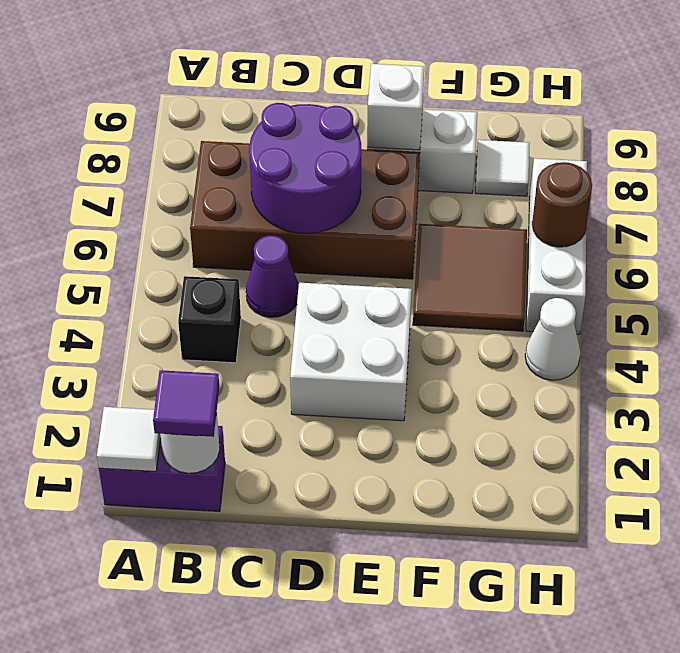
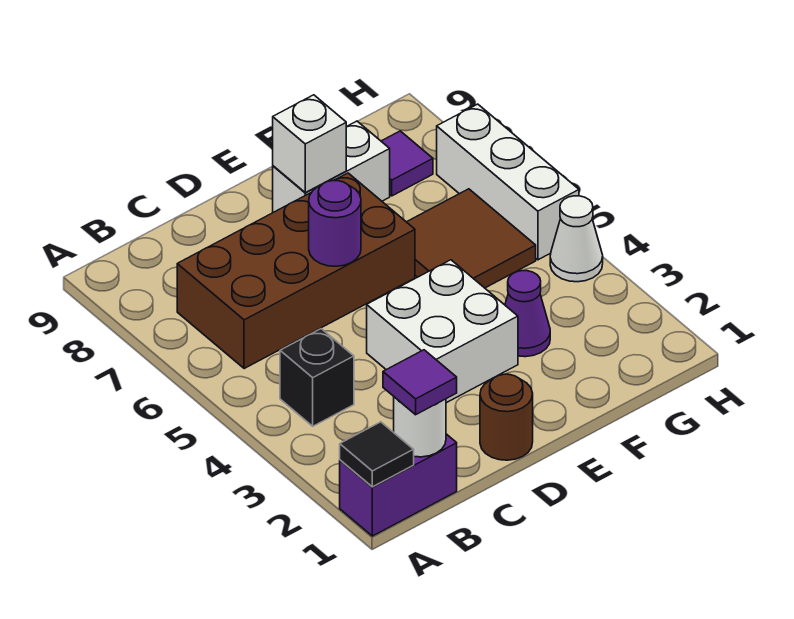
white tile A1 level 2 -> black tile A1 level 2
purple cone C5 level 1 -> purple cone F3 level 1
purple round brick C6:D7 level 2 -> purple round brick D6 level 2
white tile G8 level 1 -> purple tile G8 level 1
brown round brick H6 level 2 -> brown round brick D1 level 1

